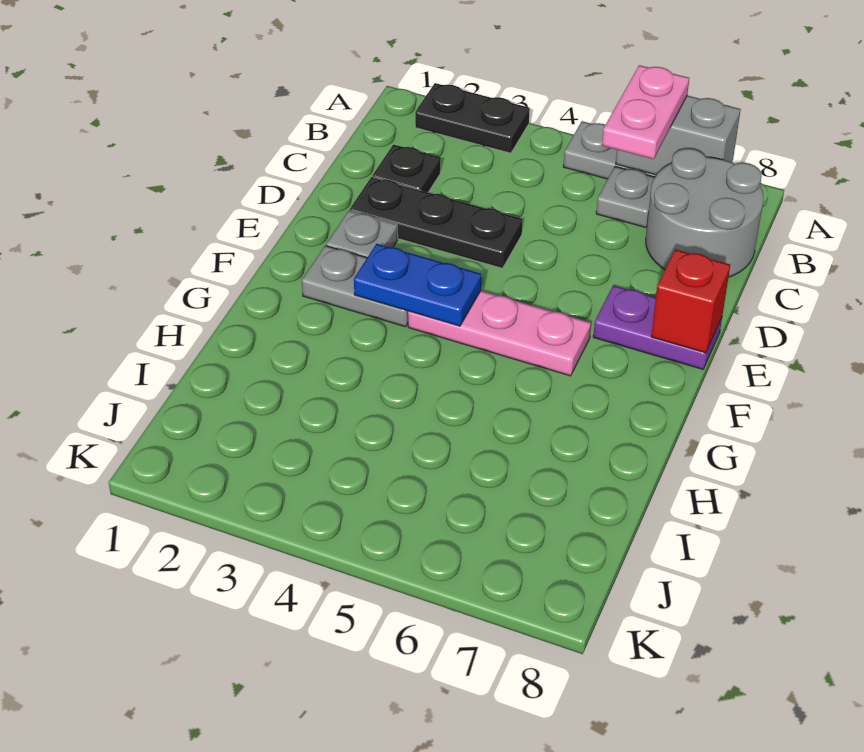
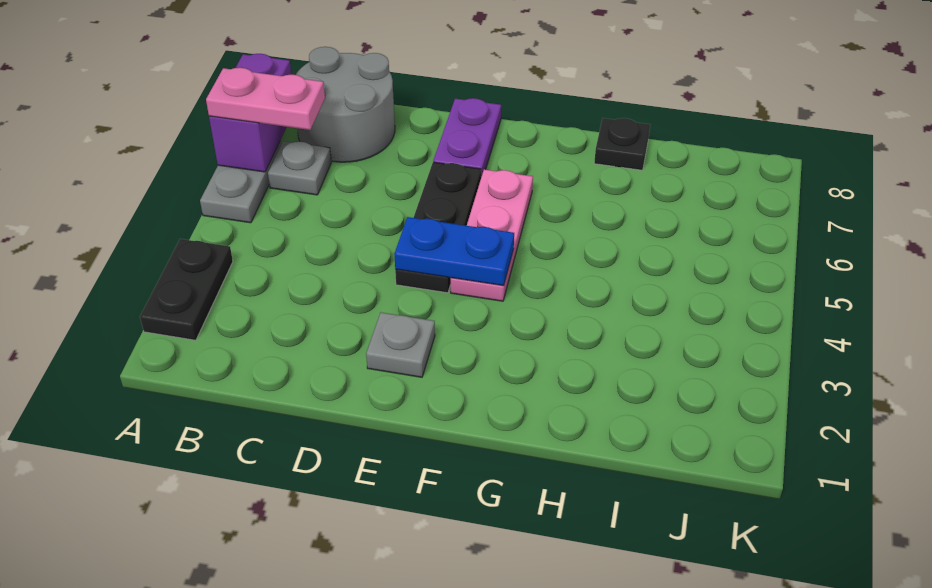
grey brick A6:A7 level 2 -> purple brick A6:A7 level 2
black plate C2 level 1 -> black plate H8 level 1
black plate D2:D4 level 1 -> black plate E4:E6 level 1
red brick E8 level 2 -> none
grey plate F2:F3 level 1 -> none
blue plate F3:F4 level 2 -> blue plate E4:F4 level 2

